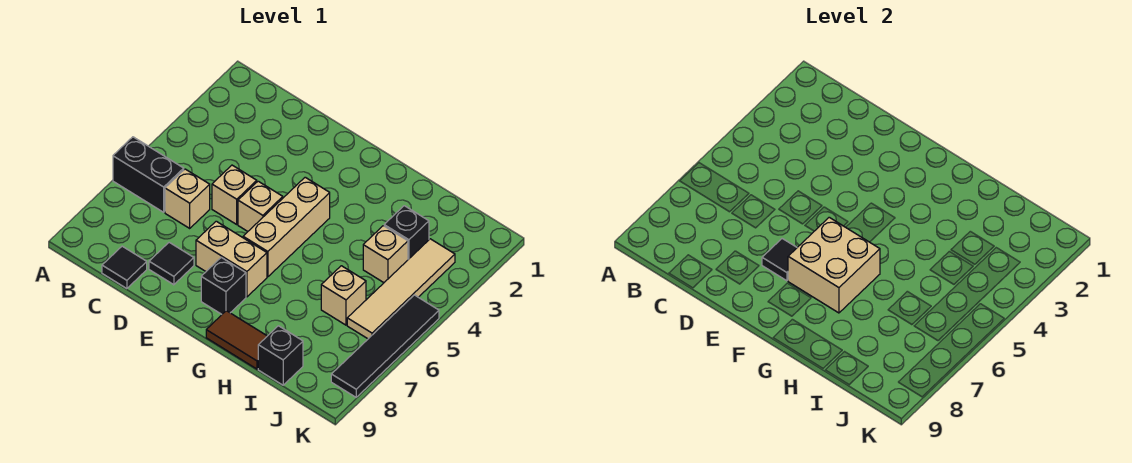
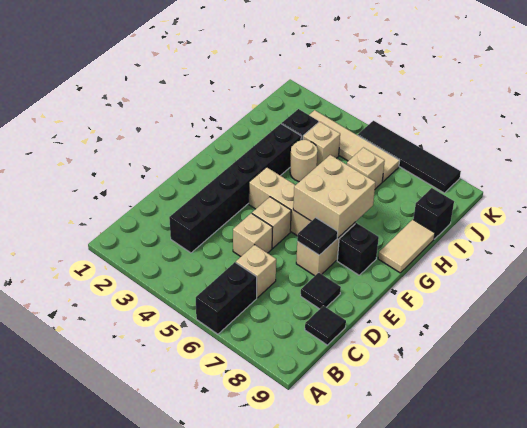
none -> black brick C3:H3 level 1
brown tile G9:H9 level 1 -> tan tile G9:H9 level 1
none -> tan round brick H4 level 1

